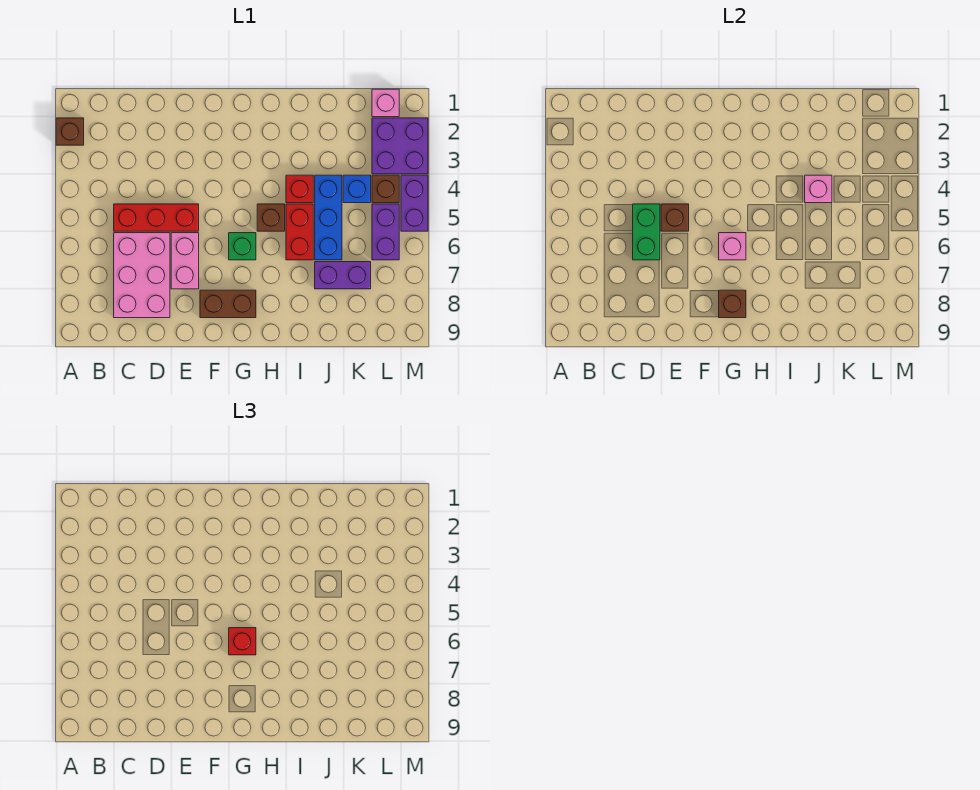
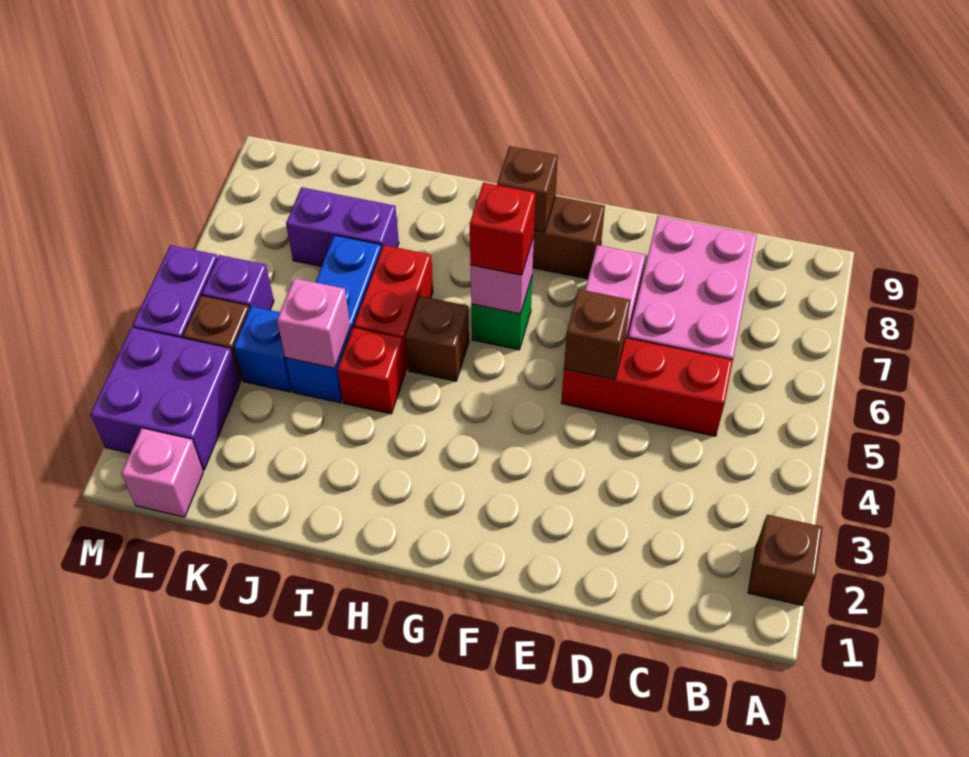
green brick D5:D6 level 2 -> none
purple brick L5:L6 level 1 -> purple brick L5 level 1

